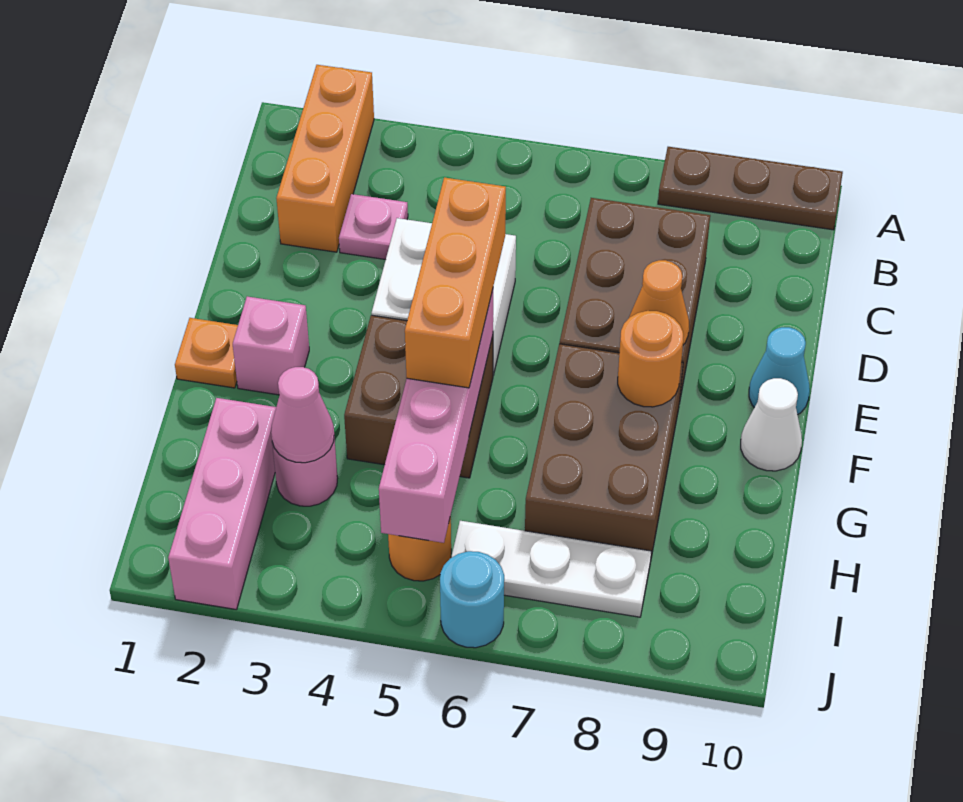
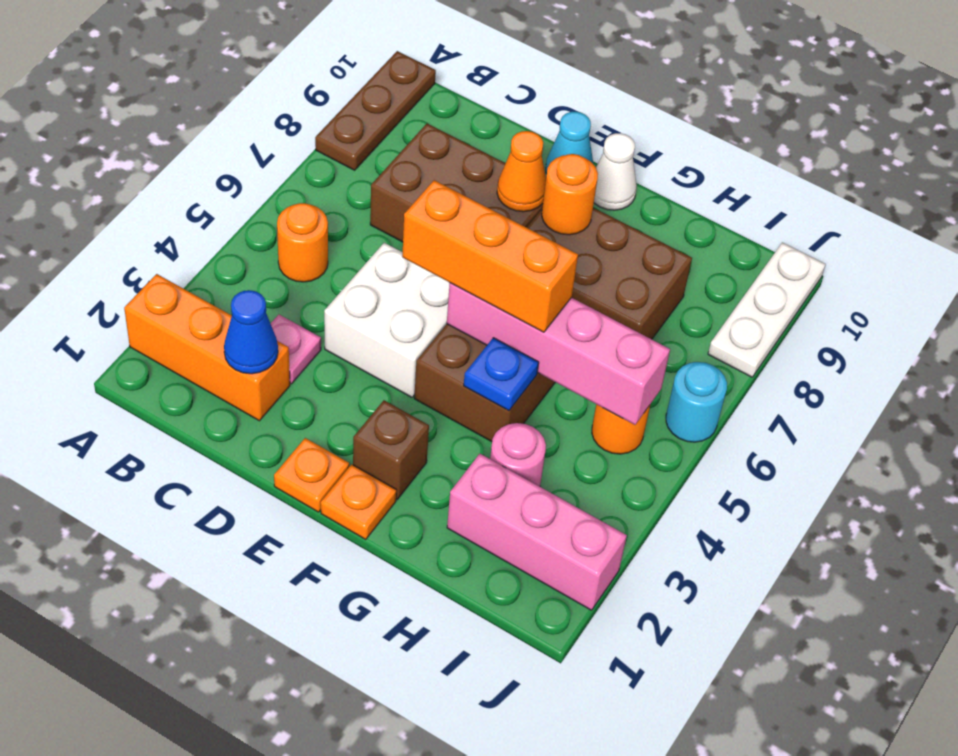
none -> orange round brick B5 level 1
none -> blue cone C2 level 2
none -> orange plate E1 level 1
pink brick F2 level 1 -> brown brick F2 level 1
none -> blue plate G4 level 2
pink cone H3 level 2 -> none
white plate I6:I8 level 1 -> white plate J8:J10 level 1

